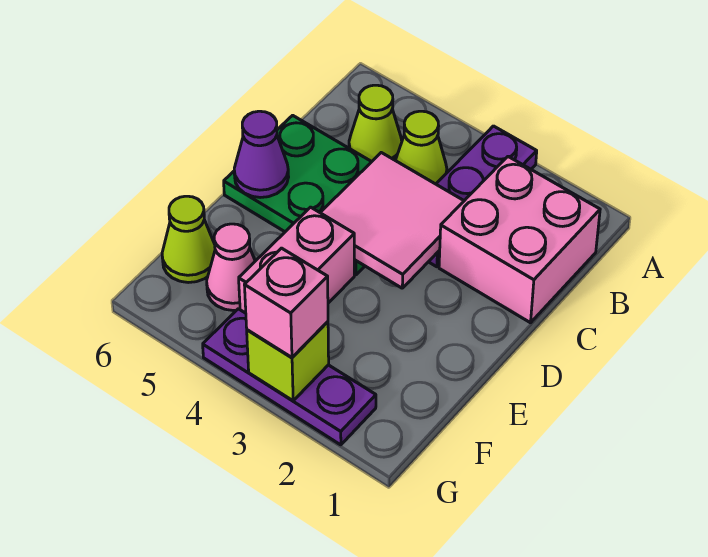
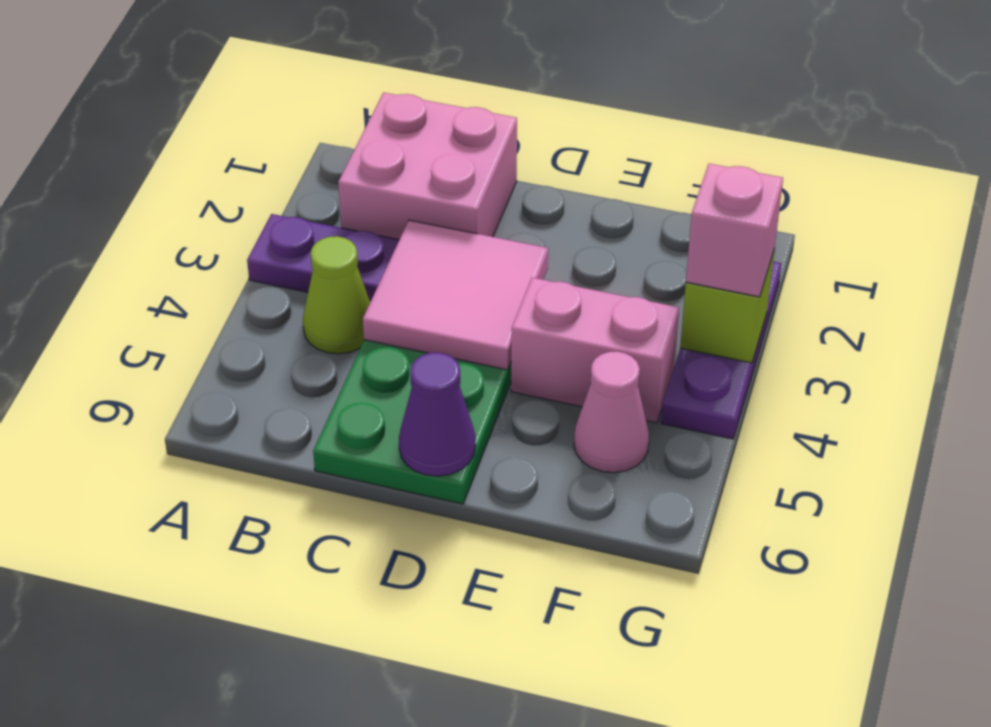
lime cone B5 level 1 -> none
lime cone F6 level 1 -> none

